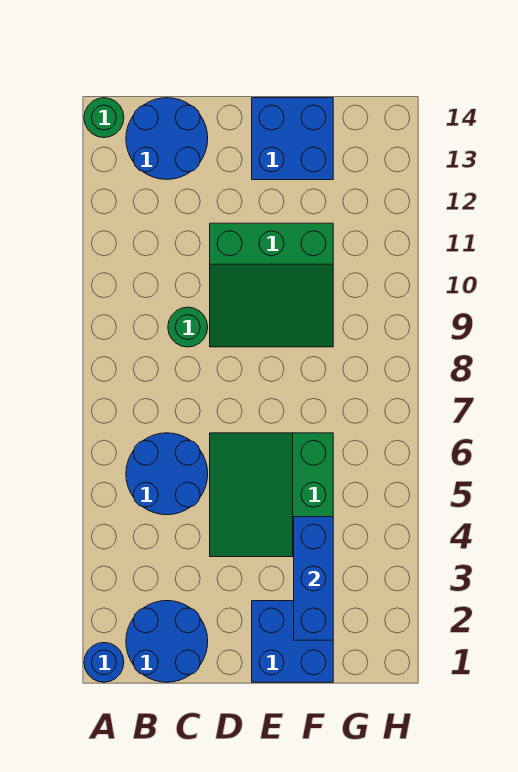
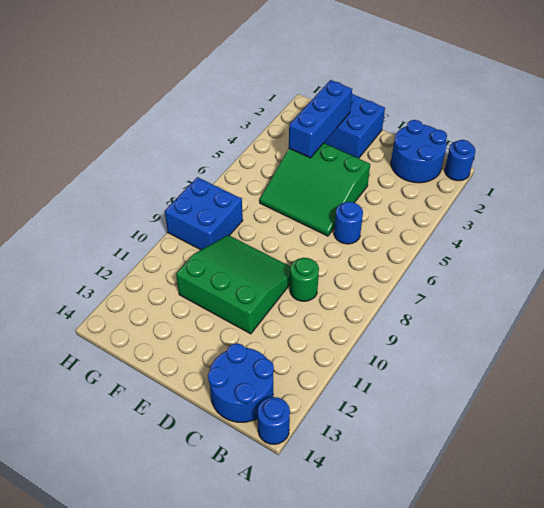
green round brick A14 level 1 -> blue round brick A14 level 1
blue round brick B5:C6 level 1 -> blue round brick C6 level 1
green slope D4:F6 level 1 top F -> green slope D4:F6 level 1 top 4
blue brick E13:F14 level 1 -> blue brick G8:H9 level 1

